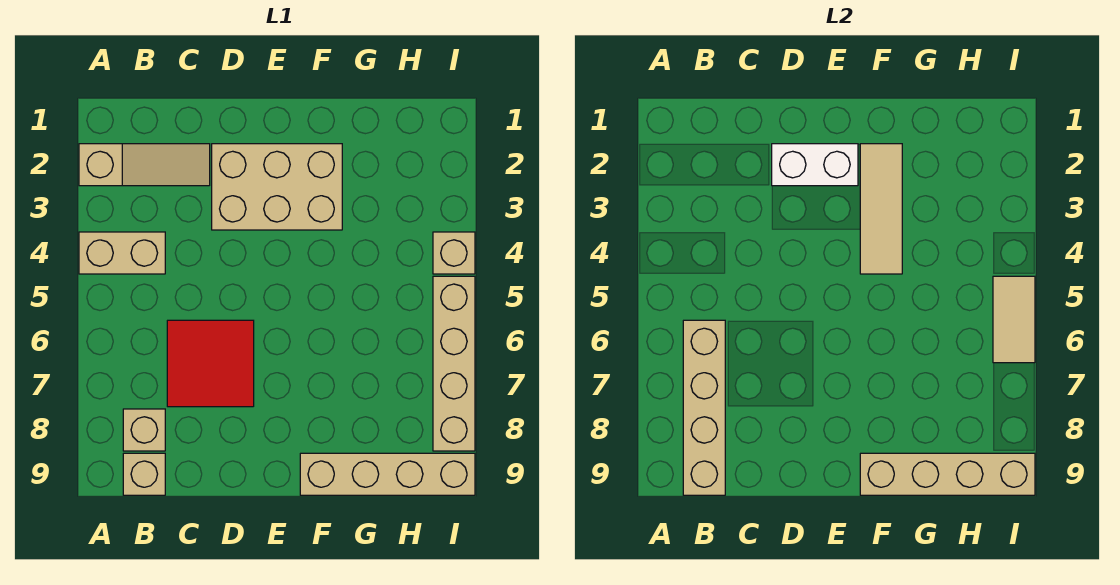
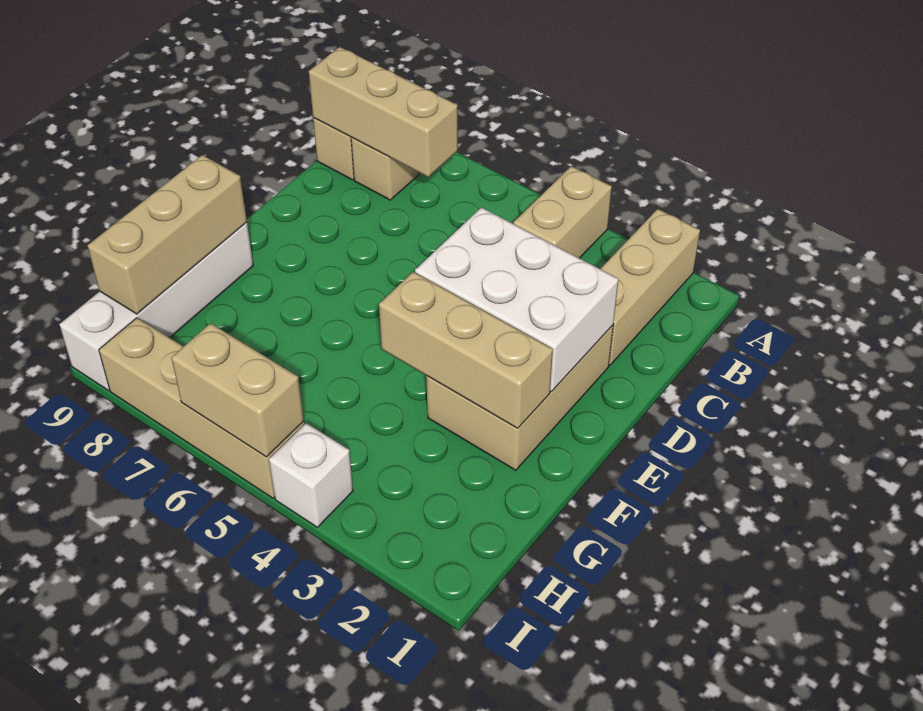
tan slope A2:C2 level 1 top A -> tan brick A2:C2 level 1
tan brick B6:B9 level 2 -> tan brick B7:B9 level 2
red tile C6:D7 level 1 -> none
white brick D2:E2 level 2 -> white brick D2:E4 level 2
tan tile F2:F4 level 2 -> tan brick F2:F4 level 2
tan brick F9:I9 level 1 -> white brick F9:I9 level 1
tan brick F9:I9 level 2 -> tan brick F9:H9 level 2
tan brick I4 level 1 -> white brick I4 level 1
tan tile I5:I6 level 2 -> tan brick I5:I6 level 2

